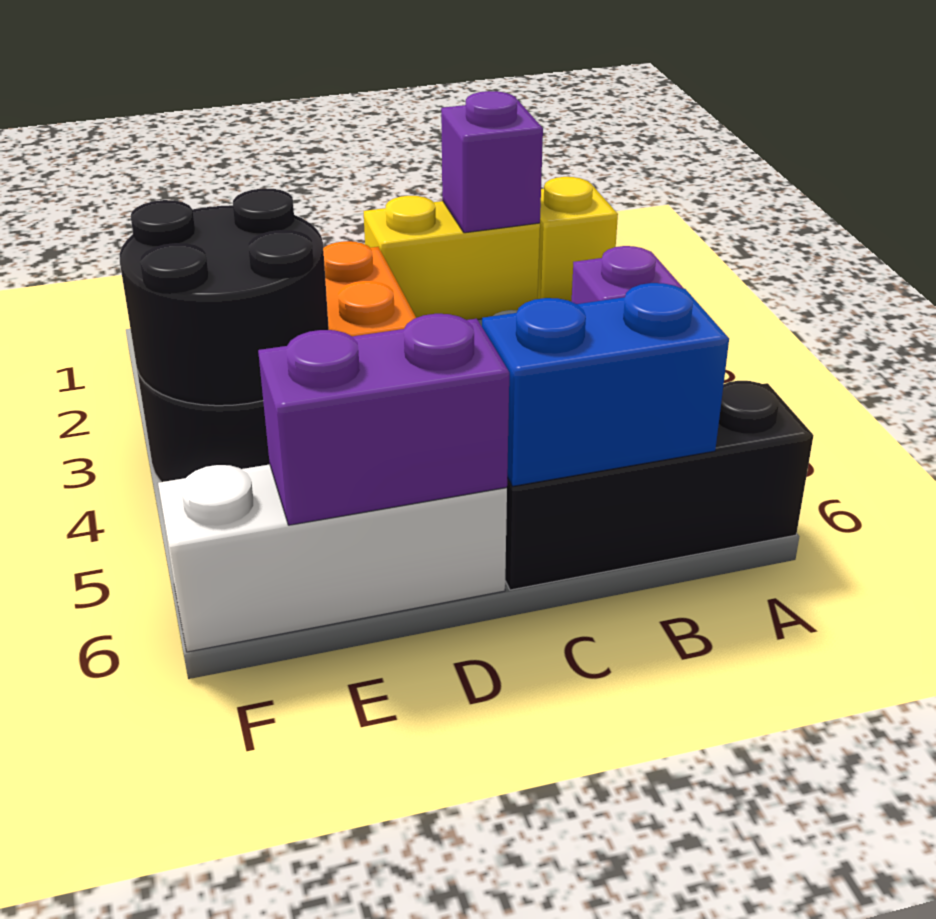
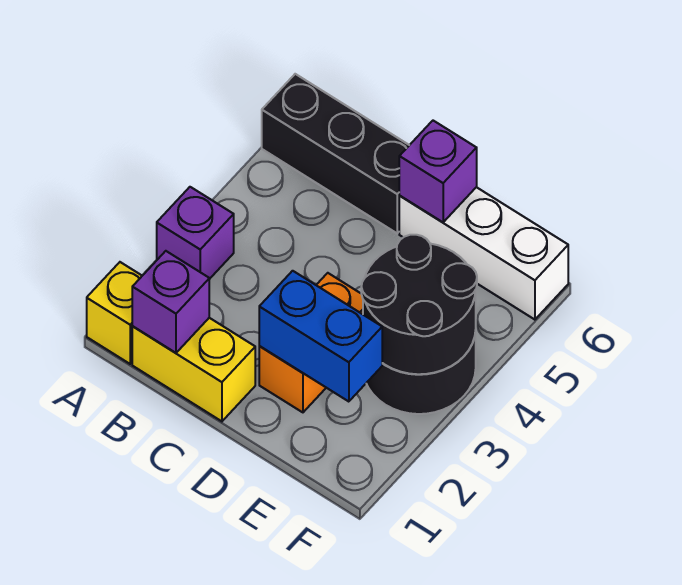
blue brick B6:C6 level 2 -> blue brick D2:E2 level 2
purple brick D6:E6 level 2 -> purple brick D6 level 2

